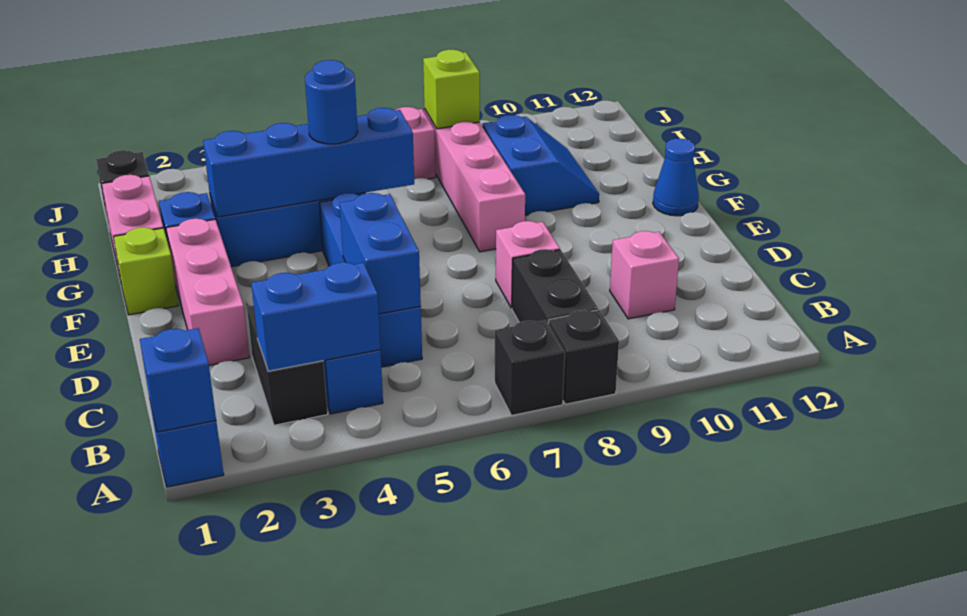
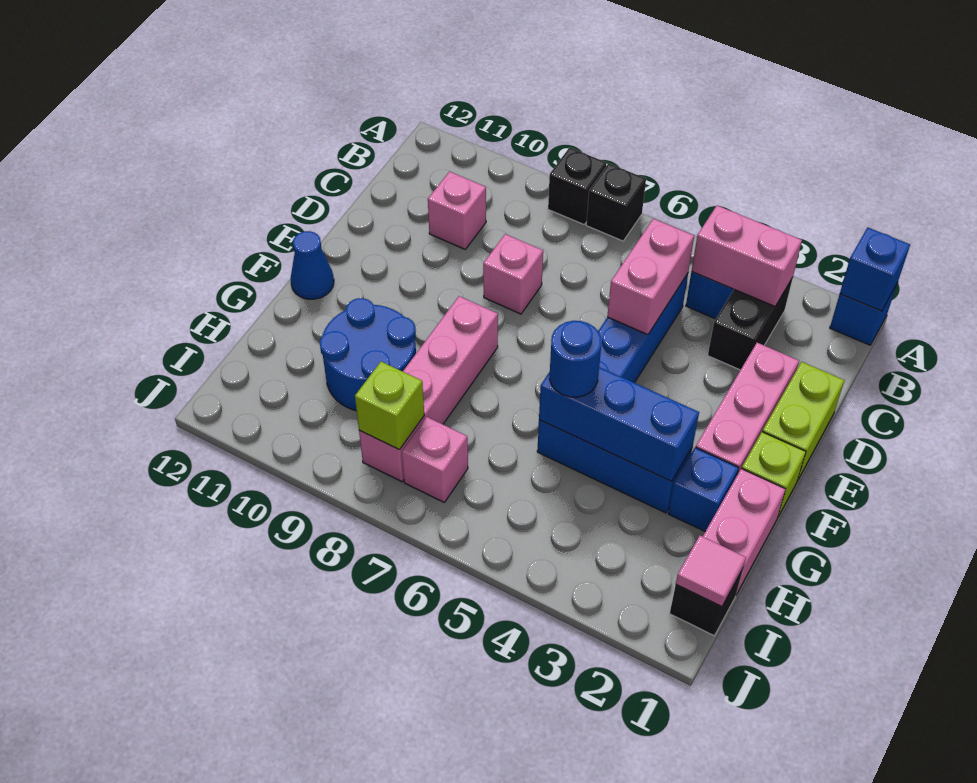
blue brick B3:B4 level 2 -> pink brick B3:B4 level 2
black brick B8:C8 level 1 -> none
blue brick C5:D5 level 2 -> pink brick C5:D5 level 2
none -> lime brick D1:E1 level 1
blue brick G3:G6 level 2 -> blue brick G3:G5 level 2
blue slope G9:H10 level 1 top 9 -> blue round brick G9:H10 level 1
none -> pink tile I1 level 2

